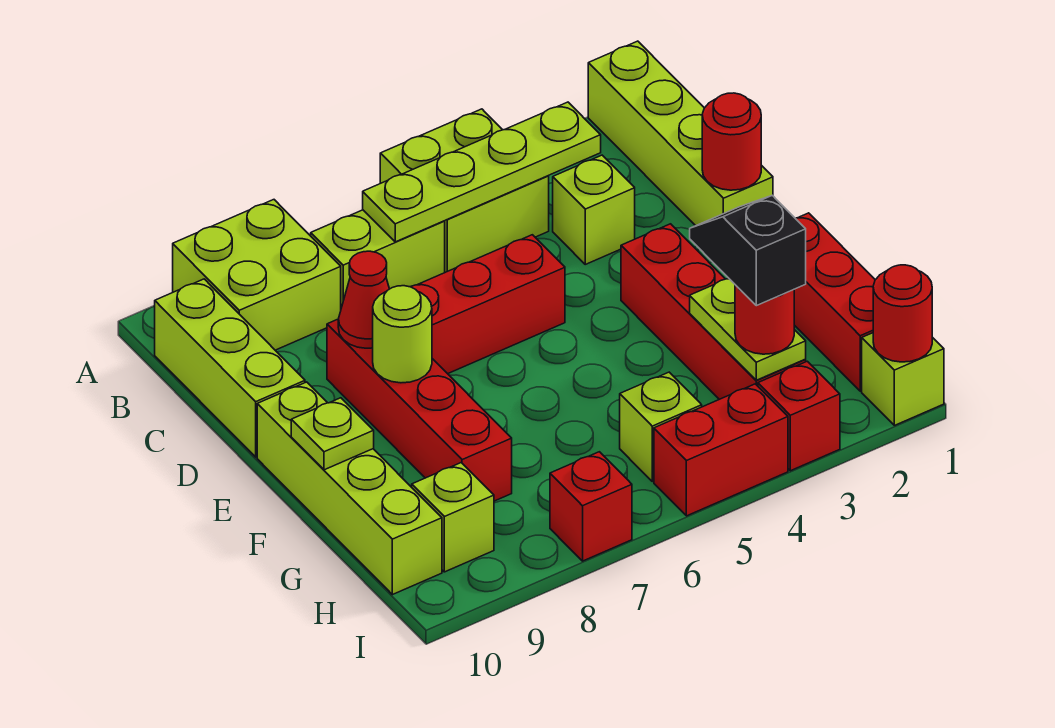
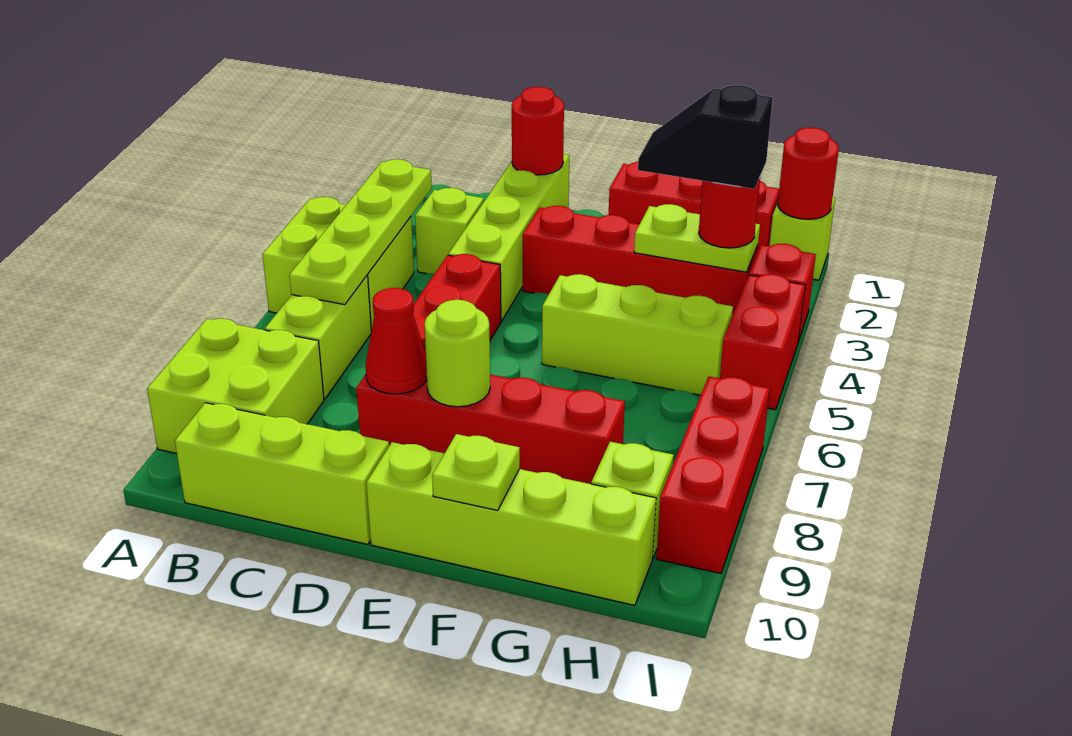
lime brick A1:D1 level 1 -> lime brick D1:D4 level 1
lime brick H5 level 1 -> lime brick F5:H5 level 1
red brick I7 level 1 -> red brick I7:I9 level 1

